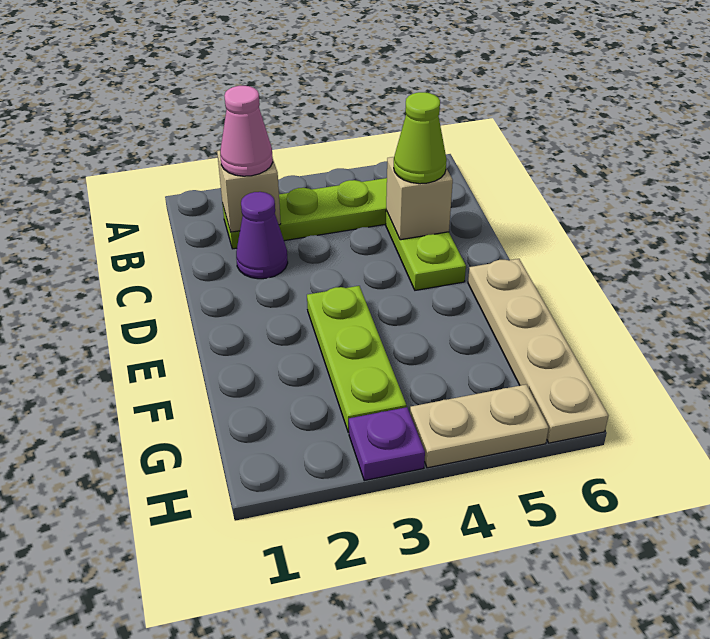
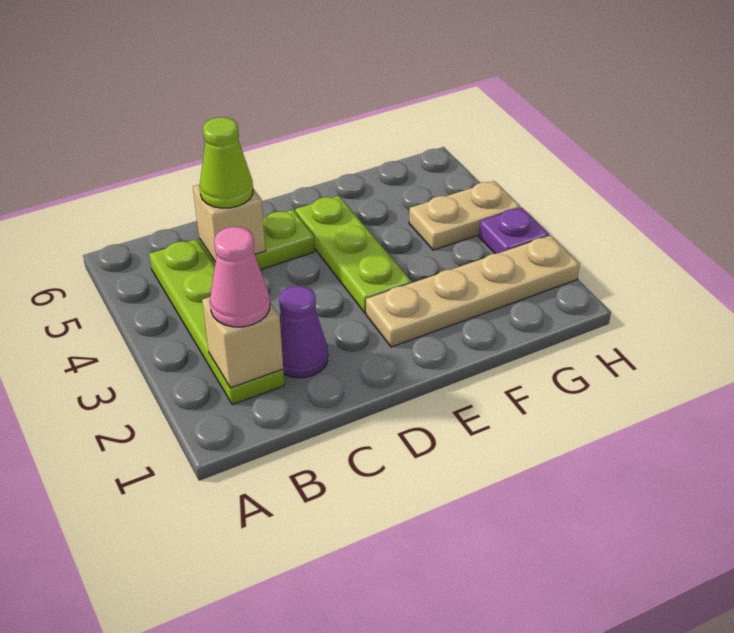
lime plate E3:G3 level 1 -> lime plate E3:E5 level 1
tan plate E6:H6 level 1 -> tan plate E2:H2 level 1
tan plate H4:H5 level 1 -> tan plate G4:H4 level 1

